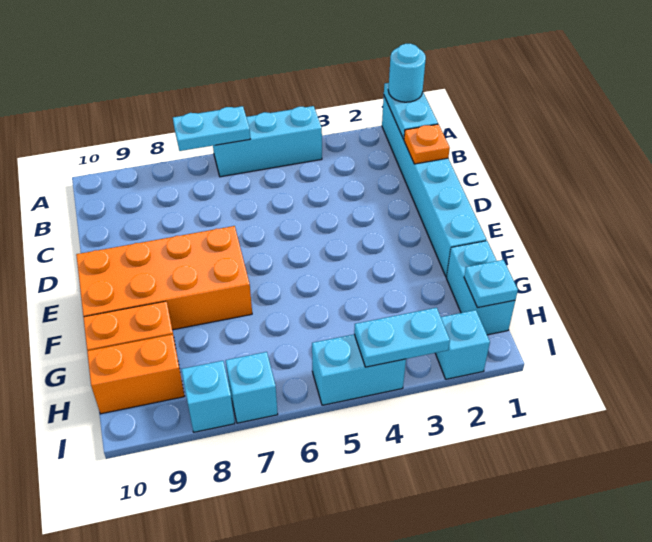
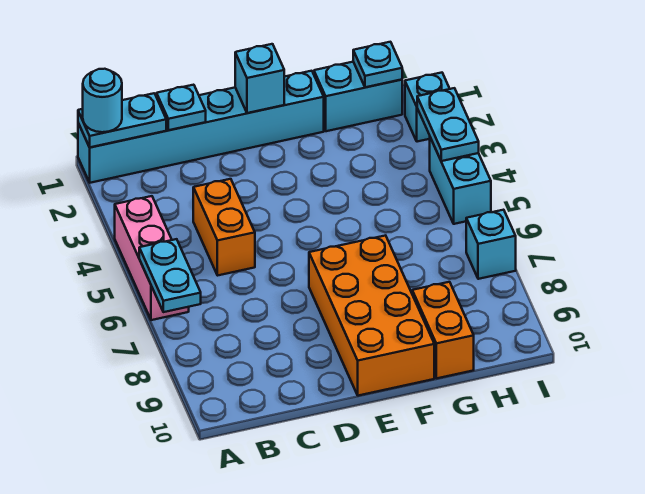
cyan brick A4:A6 level 1 -> pink brick A4:A6 level 1
orange plate C1 level 2 -> cyan plate C1 level 2
orange brick H9:H10 level 1 -> orange brick C4:C5 level 1
cyan brick I8 level 1 -> cyan brick E1 level 2

